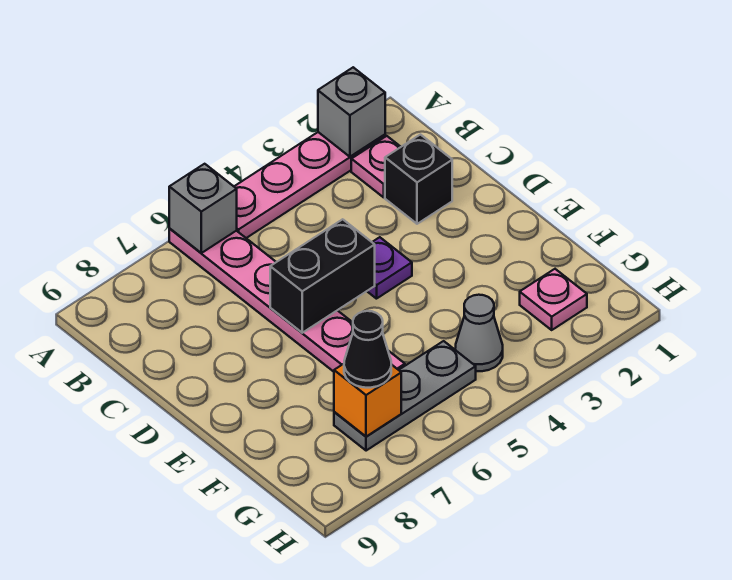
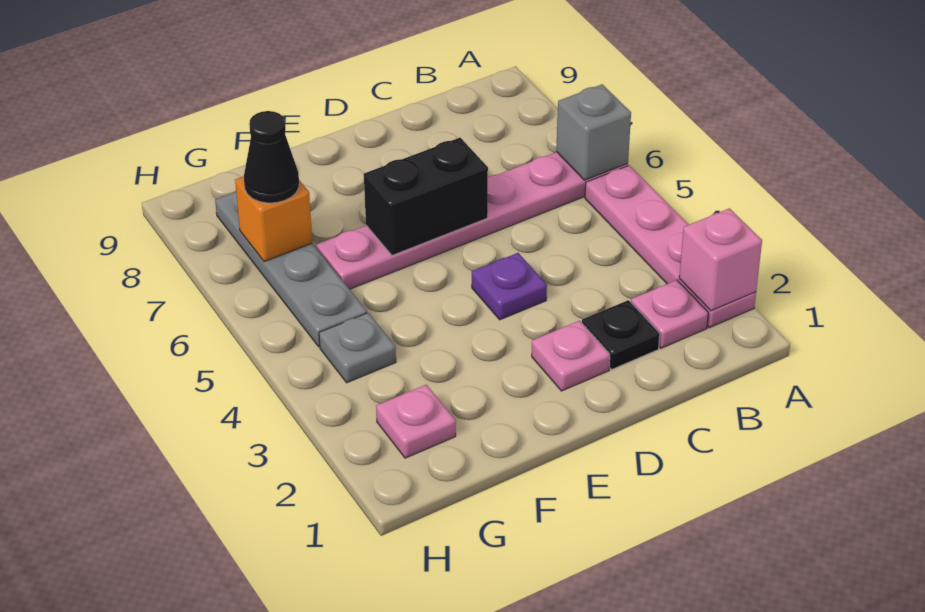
grey brick A2 level 2 -> pink brick A2 level 2
black brick C2 level 1 -> black plate C2 level 1
none -> pink plate D2 level 1
black brick D5:D6 level 2 -> black brick D6:E6 level 2
grey cone G4 level 1 -> grey plate G4 level 1
grey plate G5:G7 level 1 -> grey plate G5:G8 level 1

